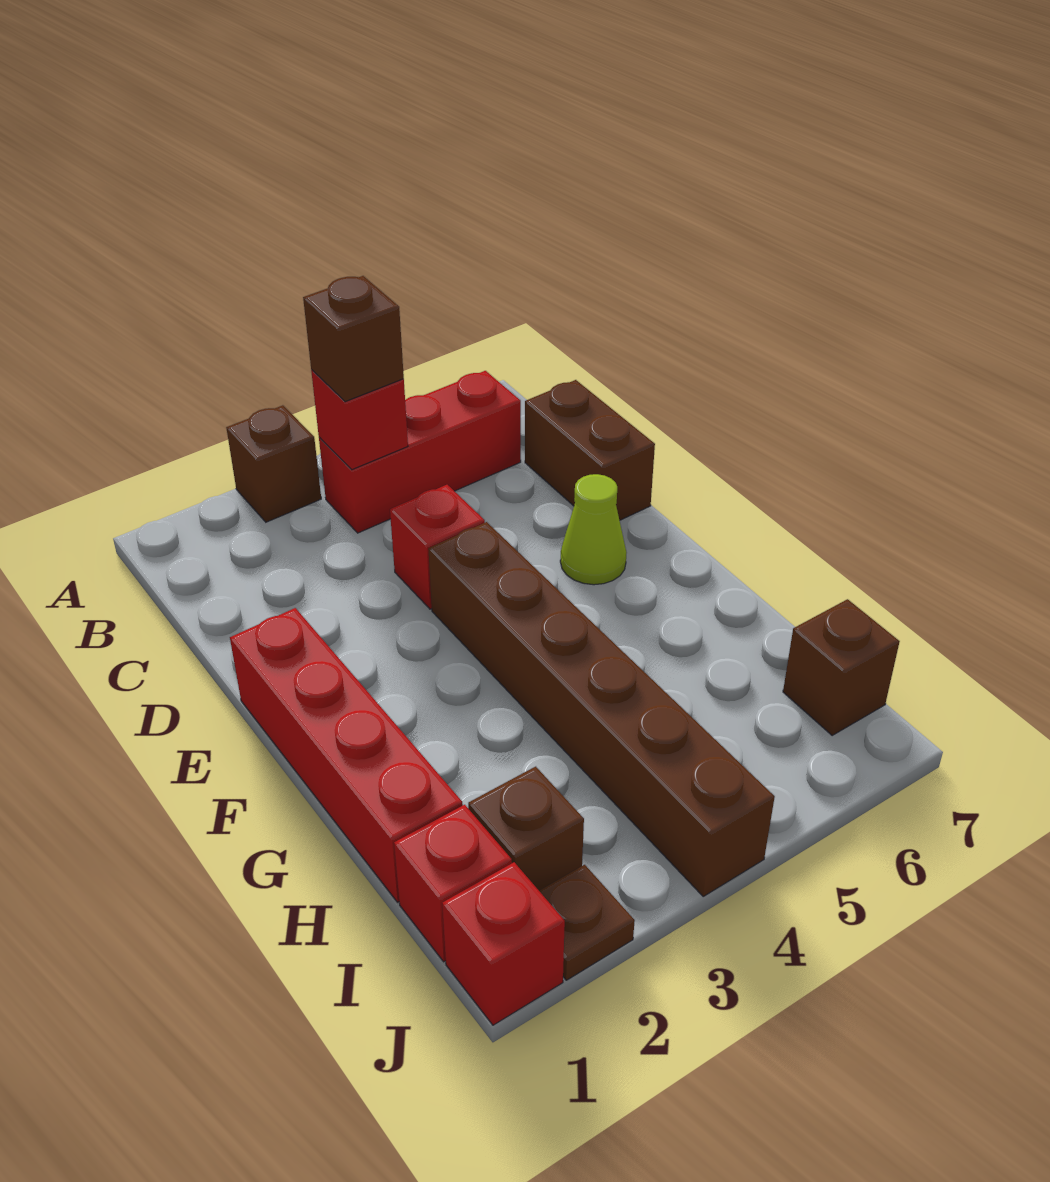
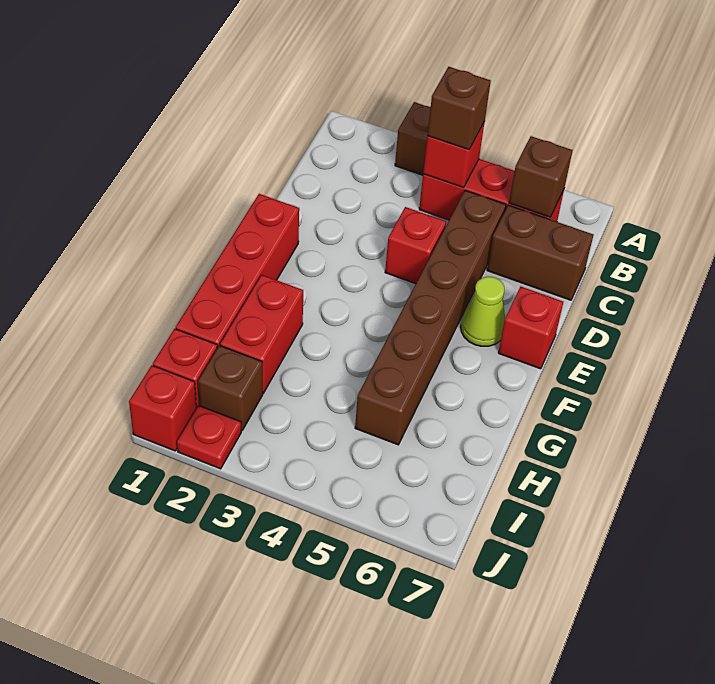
brown brick C7:D7 level 1 -> brown brick C6:C7 level 1
brown brick E4:J4 level 1 -> brown brick C5:H5 level 1
none -> red brick E7 level 1
none -> red brick G2:H2 level 1
brown brick I7 level 1 -> brown brick B6 level 2
brown plate J2 level 1 -> red plate J2 level 1

